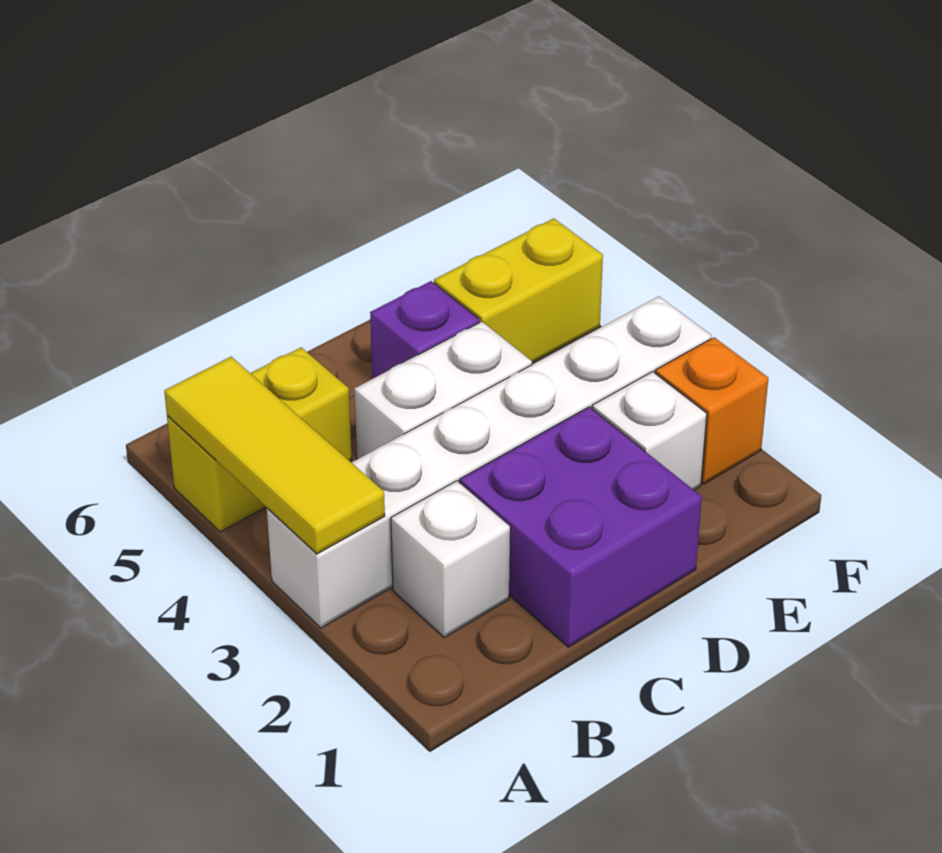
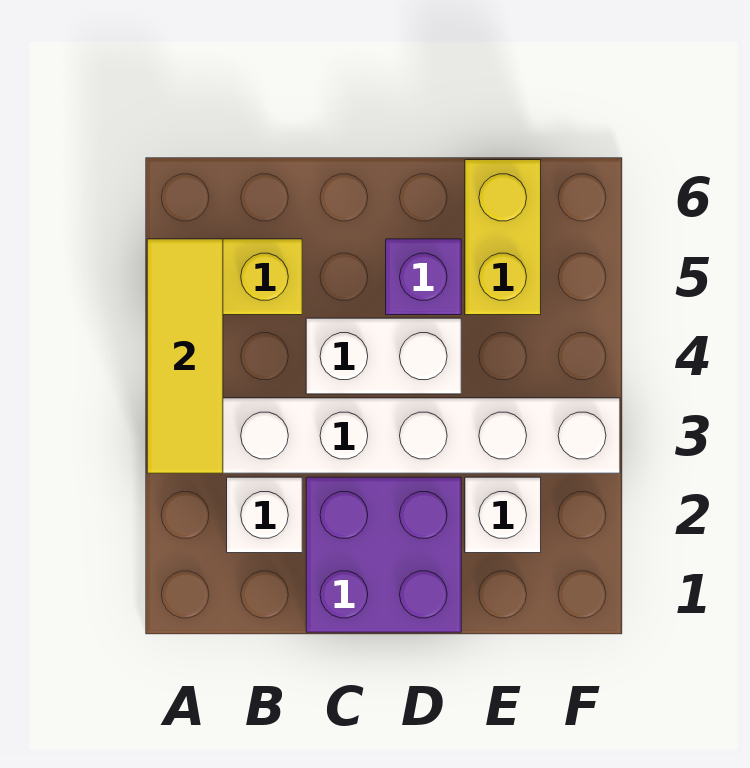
yellow brick E5:F5 level 1 -> yellow brick E5:E6 level 1
orange brick F2 level 1 -> none

